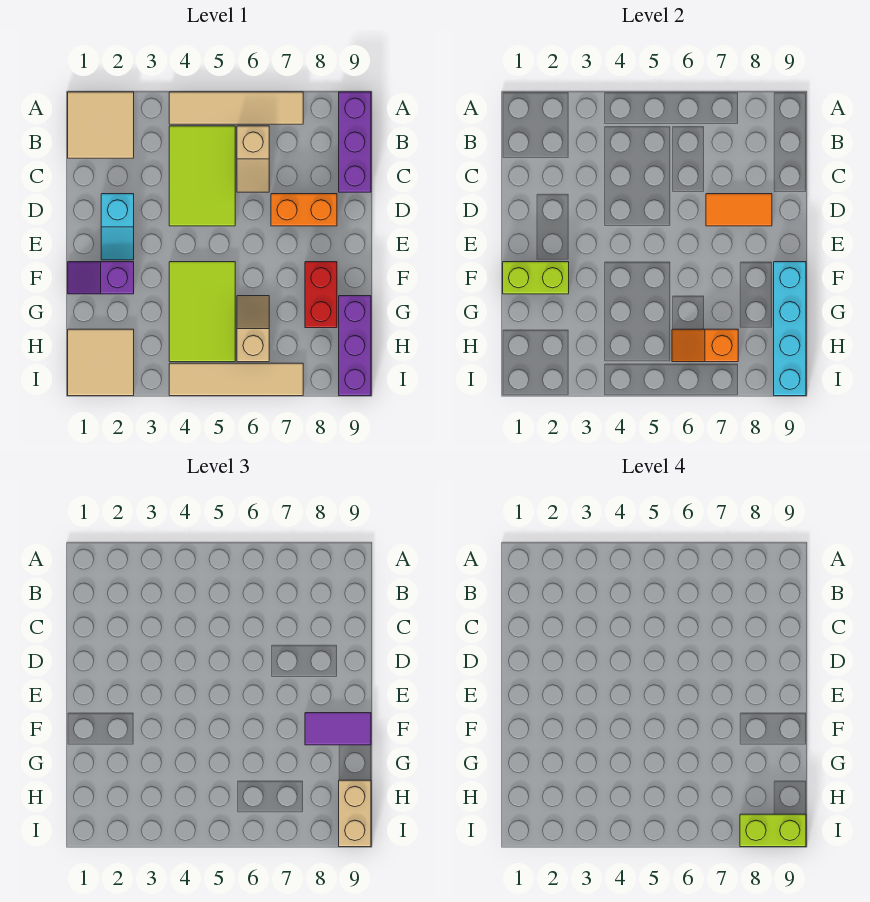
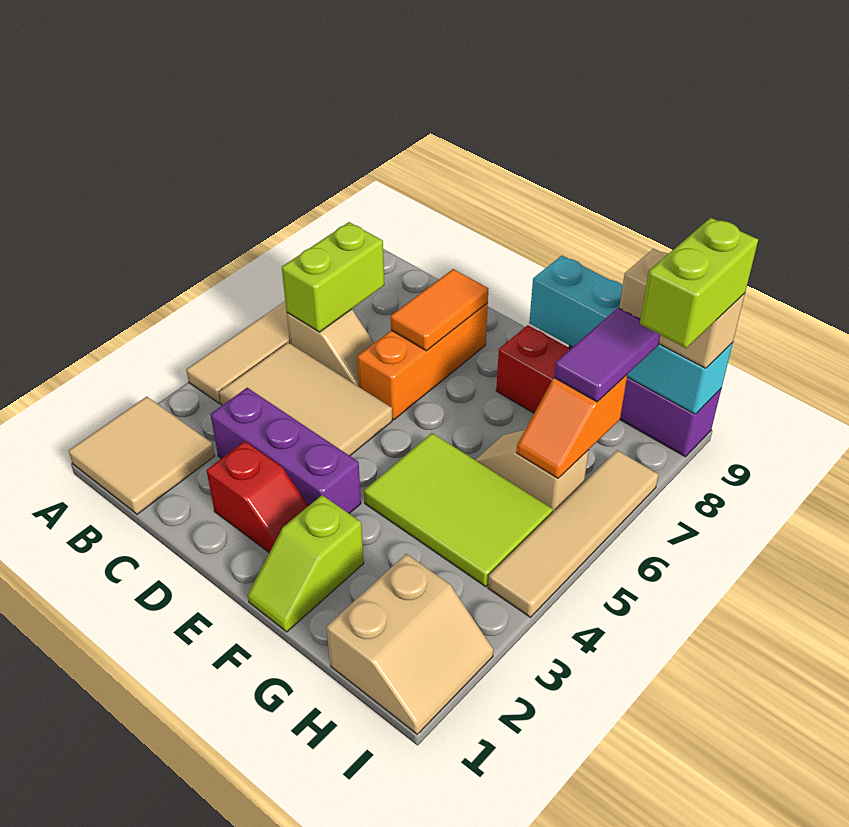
purple brick A9:C9 level 1 -> purple brick C3:E3 level 1
lime tile B4:D5 level 1 -> tan tile B4:D5 level 1
cyan slope D2:E2 level 1 top D -> red slope D2:E2 level 1 top D
orange brick D7:D8 level 1 -> orange brick D6:D8 level 1
purple slope F1:F2 level 1 top 2 -> lime slope F1:F2 level 1 top 2
lime brick F1:F2 level 2 -> lime brick B6:B7 level 2
purple tile F8:F9 level 3 -> purple tile H7:H8 level 3
tan tile H1:I2 level 1 -> tan slope H1:I2 level 1 top H

